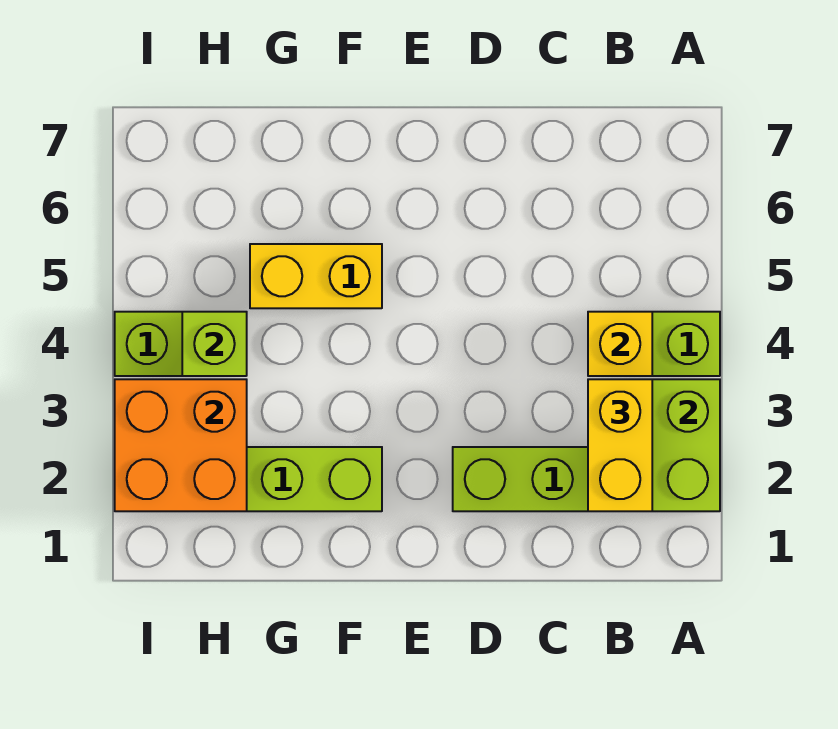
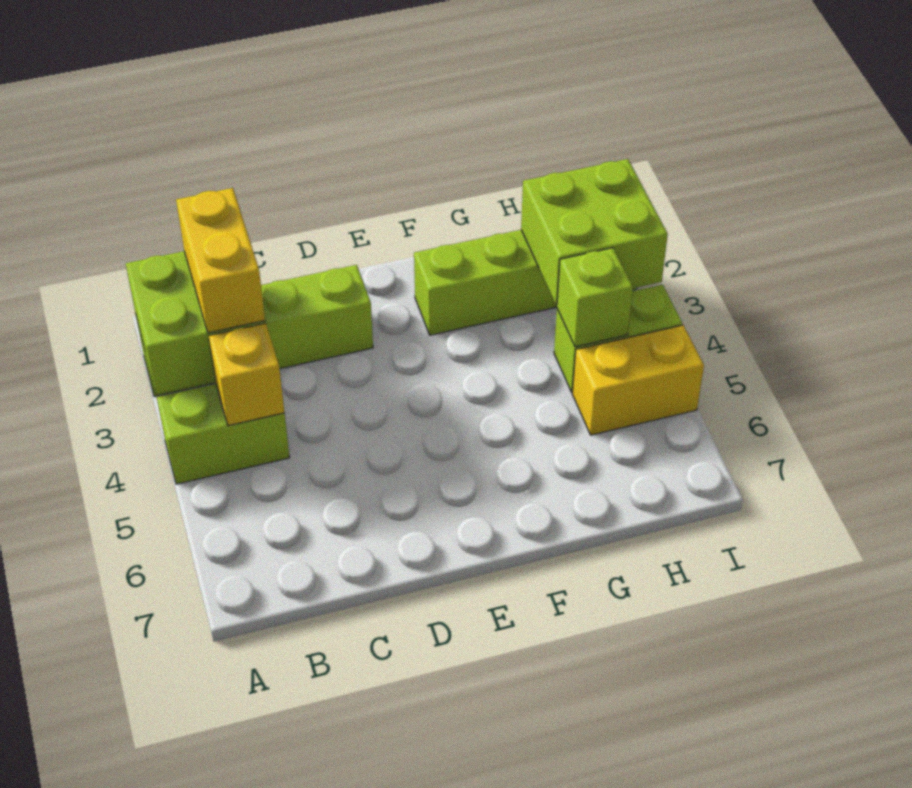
yellow brick F5:G5 level 1 -> yellow brick H5:I5 level 1
orange brick H2:I3 level 2 -> lime brick H2:I3 level 2

